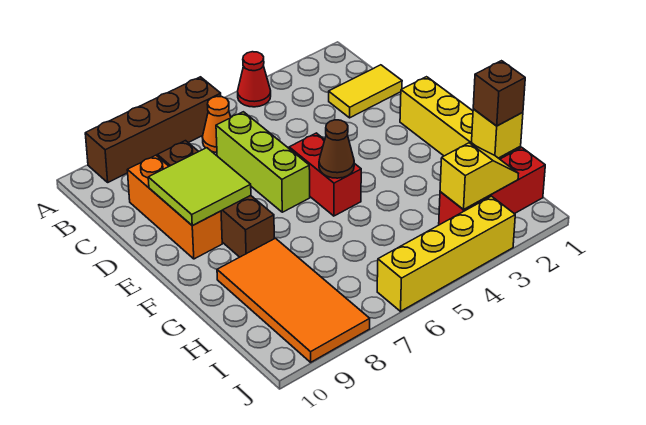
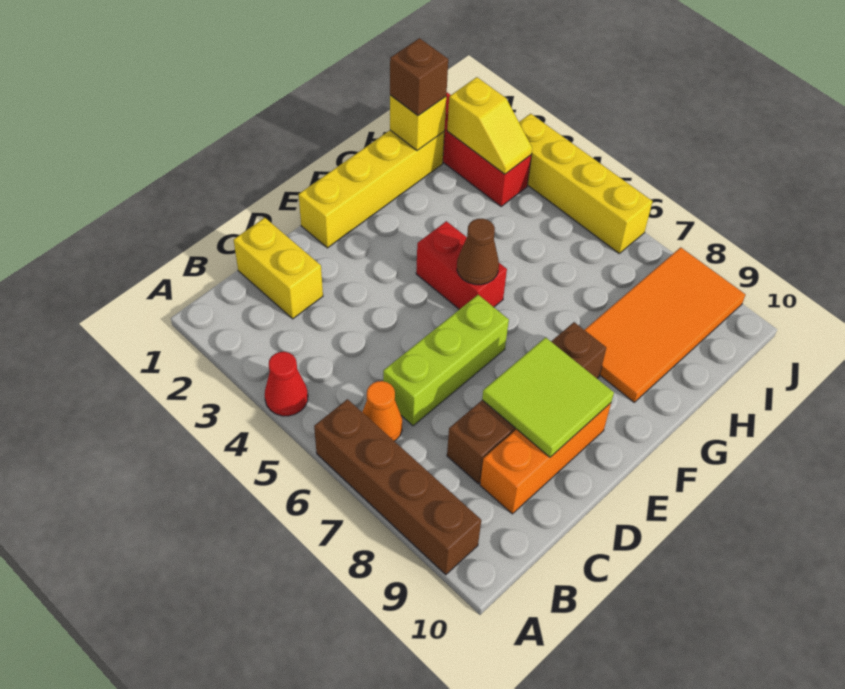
yellow tile C1:C2 level 1 -> yellow brick C1:C2 level 1
red brick E5:F5 level 1 -> red brick F4:F5 level 1
yellow slope I2:I3 level 2 top 3 -> yellow slope I2:I3 level 2 top 2

